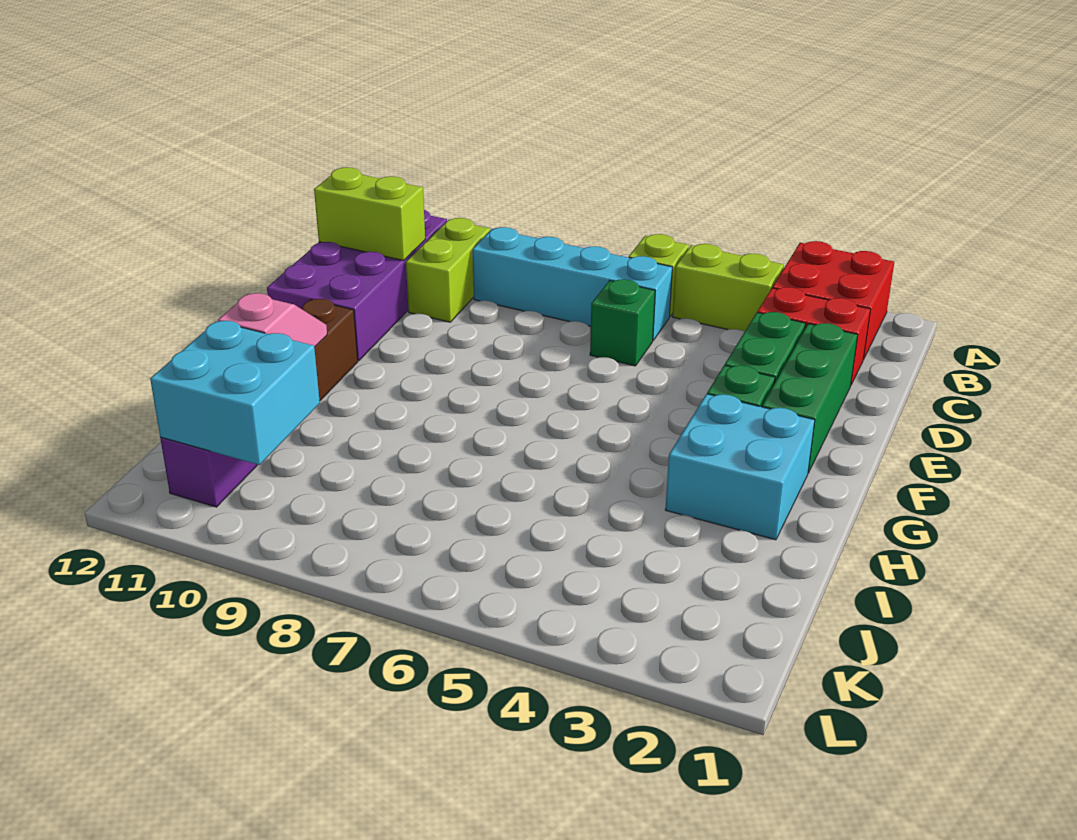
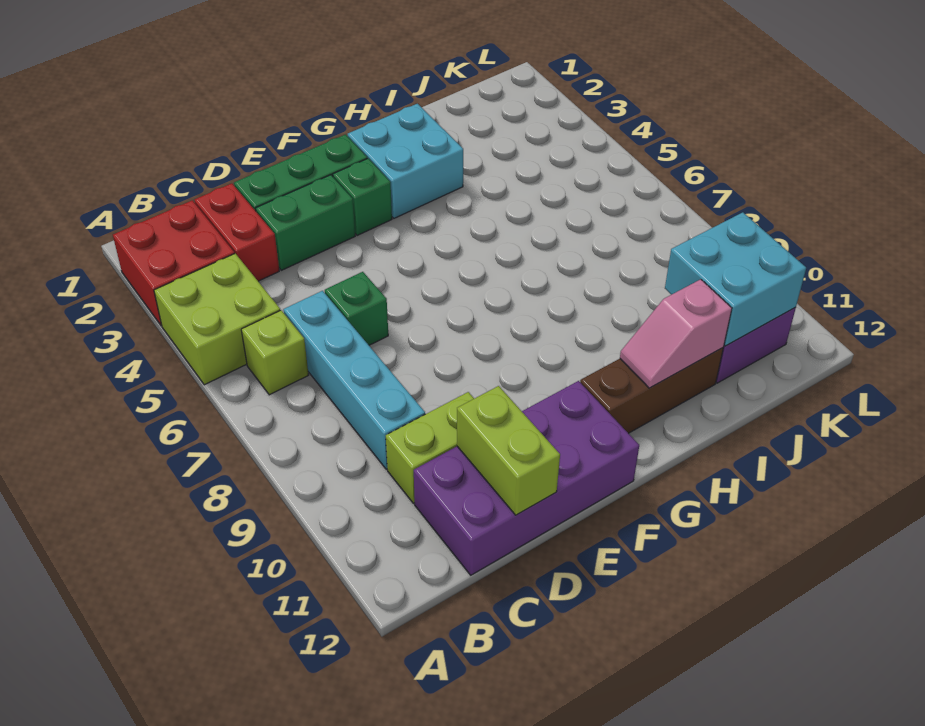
lime brick B4:B5 level 1 -> lime brick A4:B5 level 1

